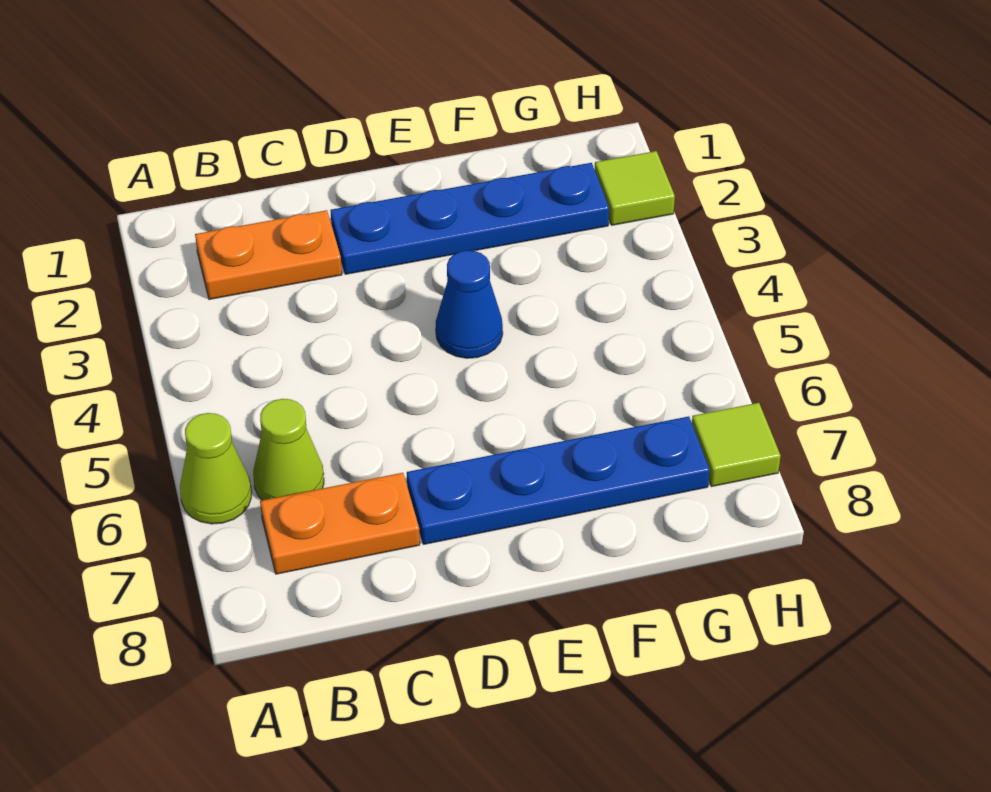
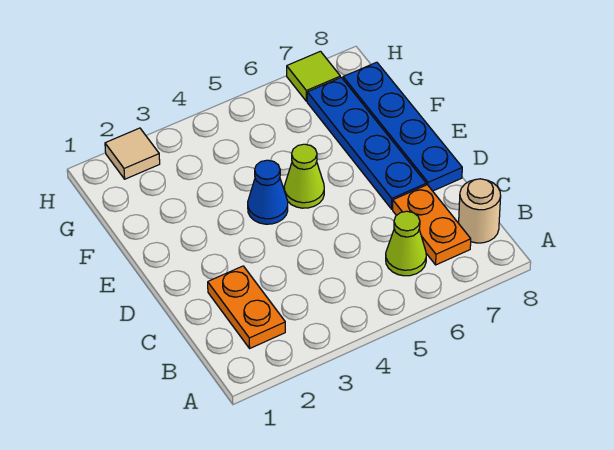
lime cone A6 level 1 -> lime cone E5 level 1
none -> tan round brick B8 level 1
blue plate D2:G2 level 1 -> blue plate D8:G8 level 1
lime tile H2 level 1 -> tan tile H2 level 1

